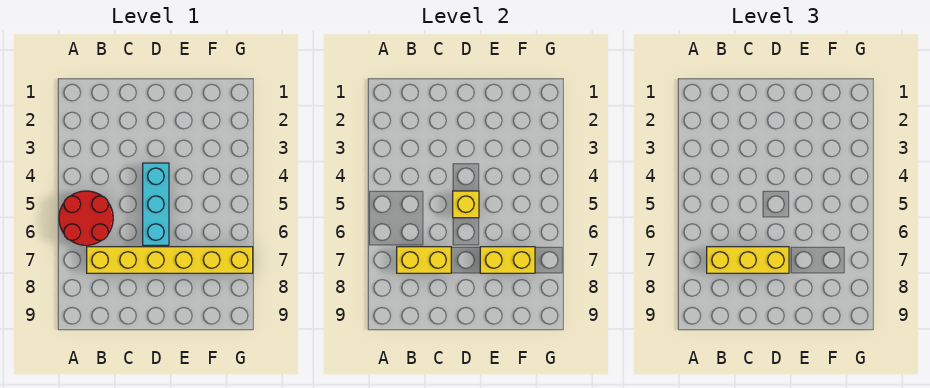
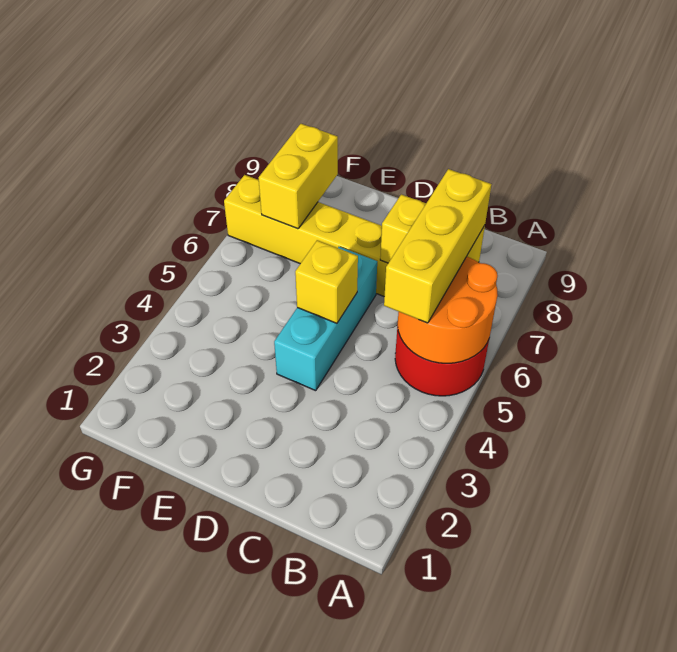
none -> orange round brick A5:B6 level 2
yellow brick B7:D7 level 3 -> yellow brick B5:B7 level 3
yellow brick E7:F7 level 2 -> yellow brick F7:F8 level 2

